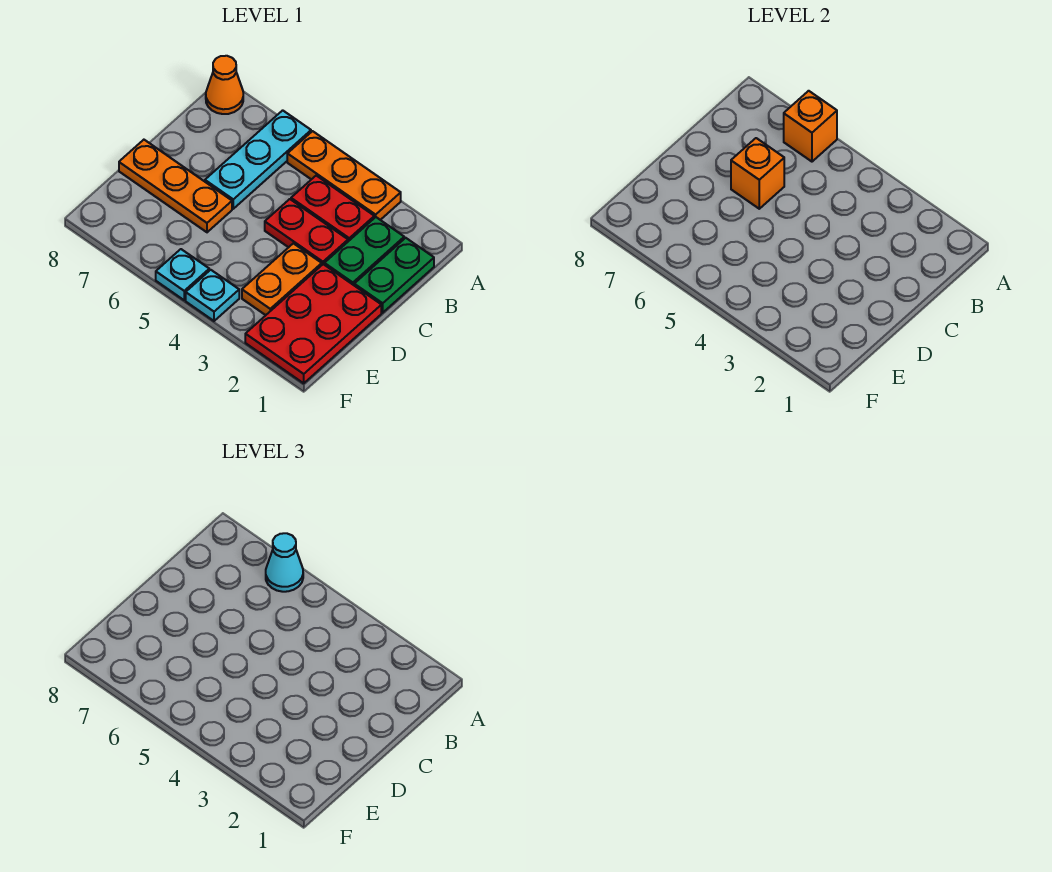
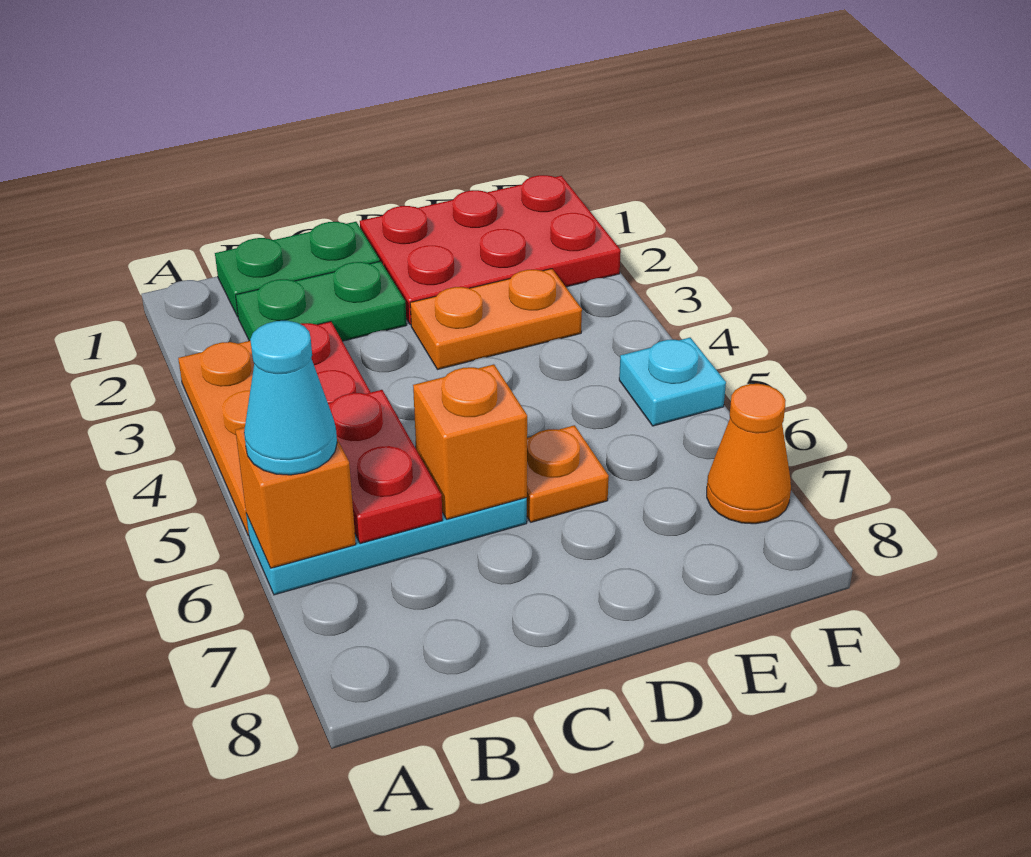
orange cone A8 level 1 -> orange cone F7 level 1
red plate C3:C4 level 1 -> red plate B5:B6 level 2
orange plate D6:D8 level 1 -> orange plate D6 level 1
cyan plate F4 level 1 -> none

